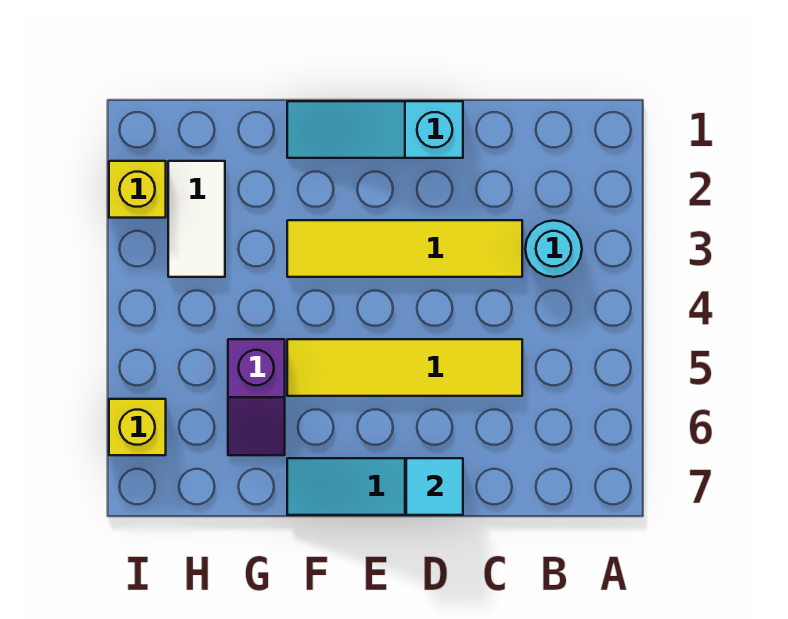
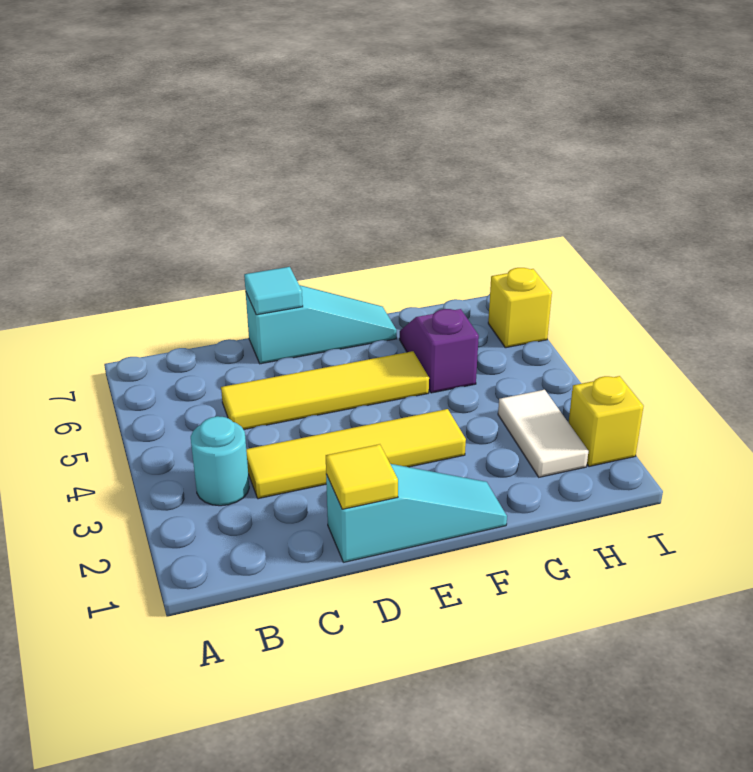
none -> yellow tile D1 level 2

